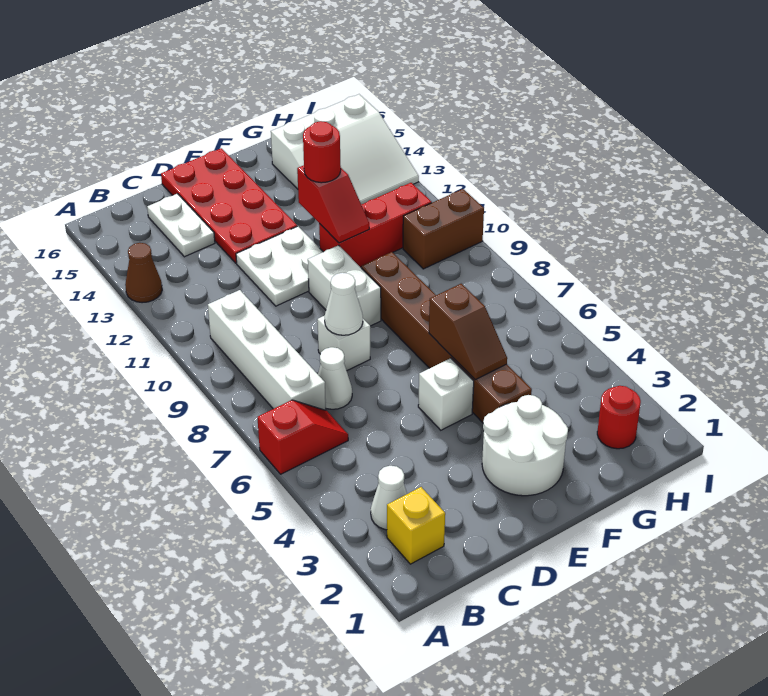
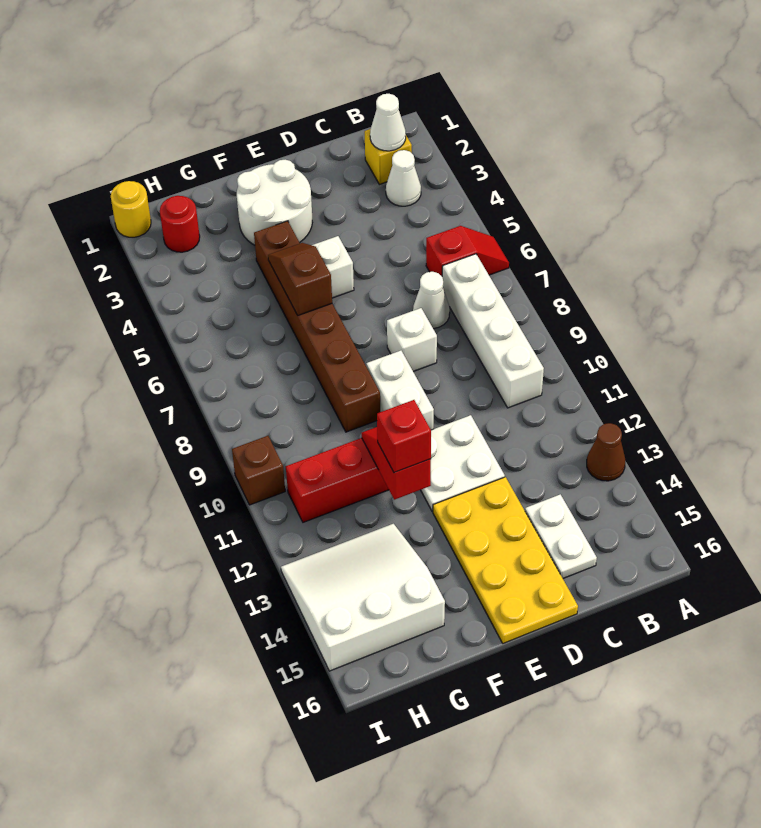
red slope A6:B6 level 1 top A -> red slope A6:B6 level 1 top B
white cone D8 level 2 -> white cone B2 level 2
red plate D13:E16 level 1 -> yellow plate D13:E16 level 1
red round brick F12 level 3 -> red brick F12 level 3
brown brick H10:I10 level 1 -> brown brick I10 level 1
none -> yellow round brick I1 level 1

